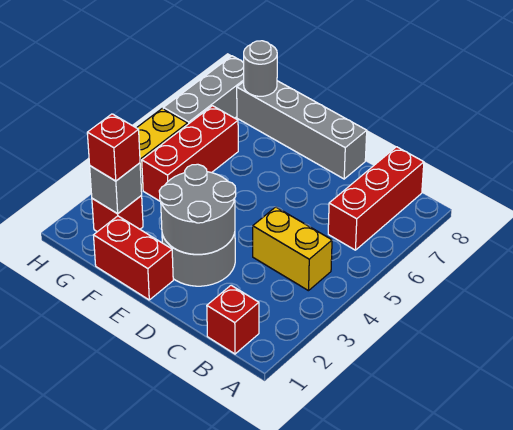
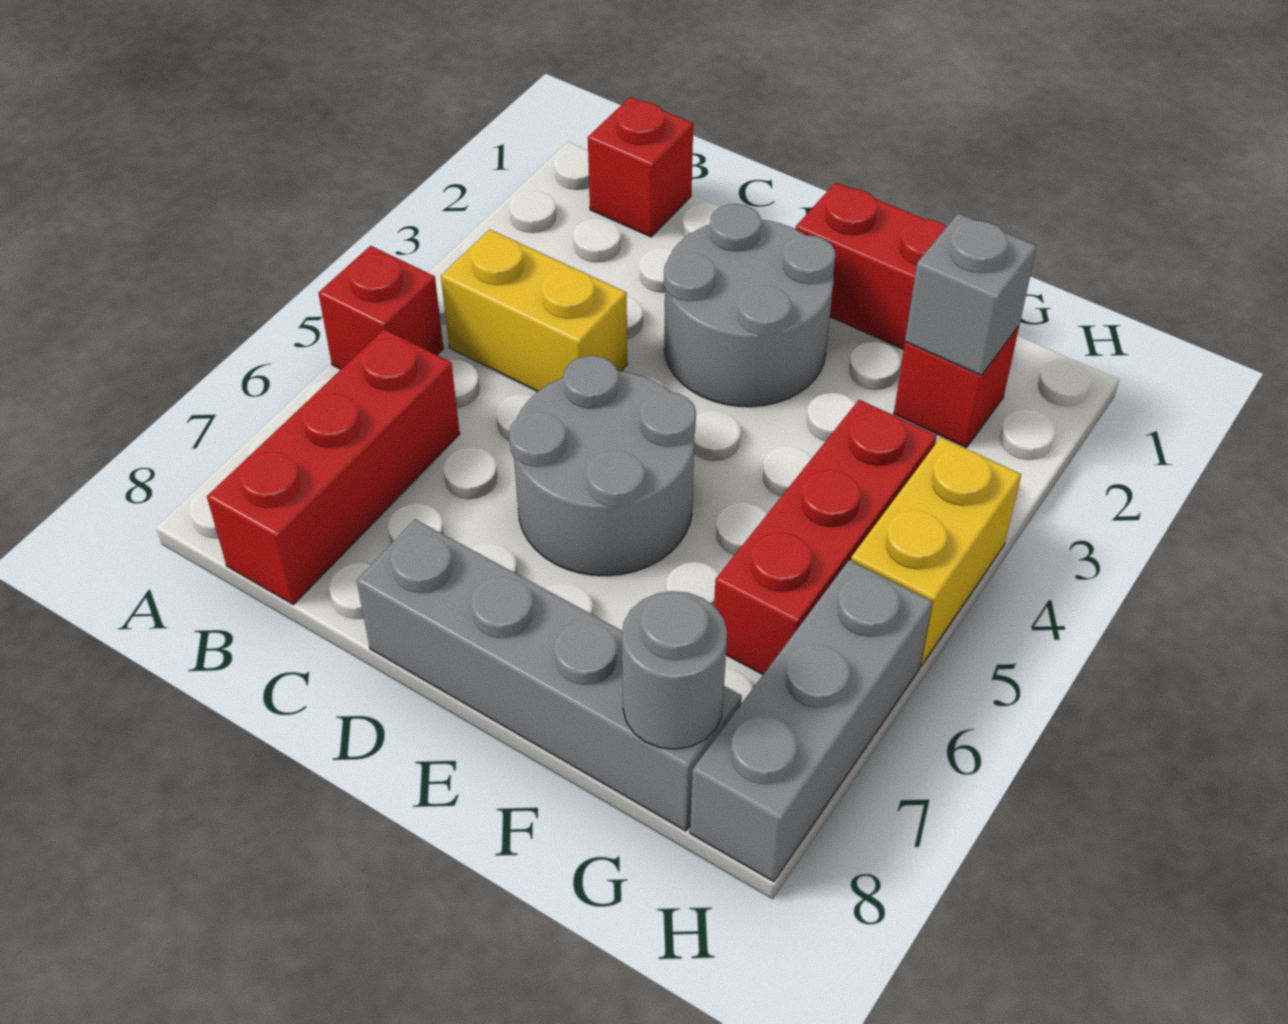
grey round brick D2:E3 level 2 -> grey round brick D5:E6 level 1
red brick G2 level 3 -> red brick A5 level 1

